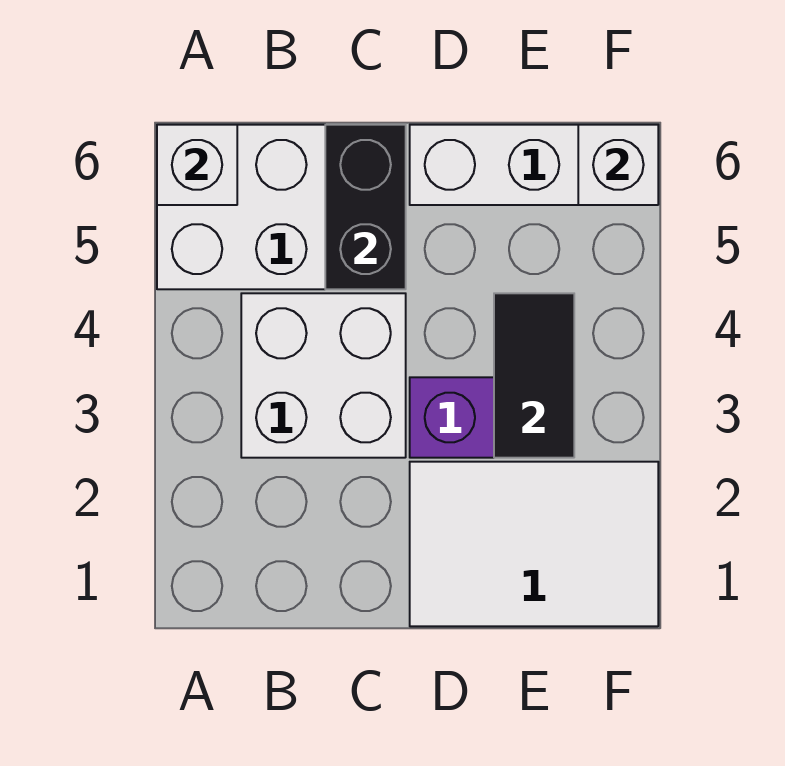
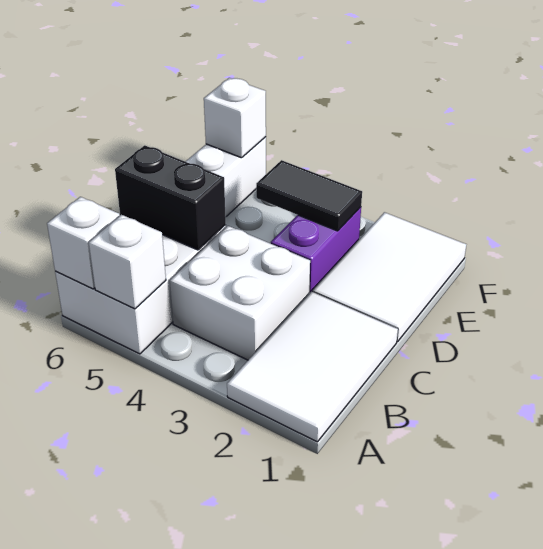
none -> white tile A1:C2 level 1
none -> white brick A5 level 2

